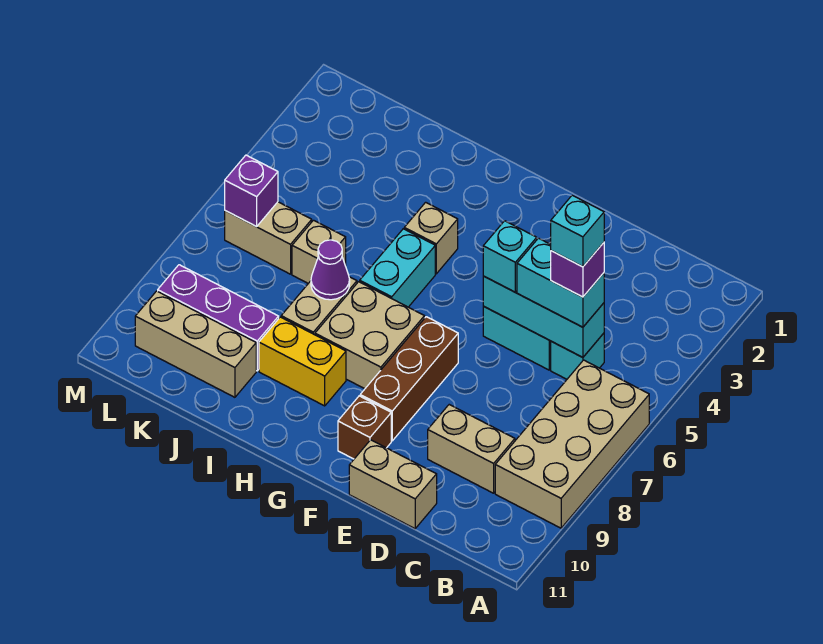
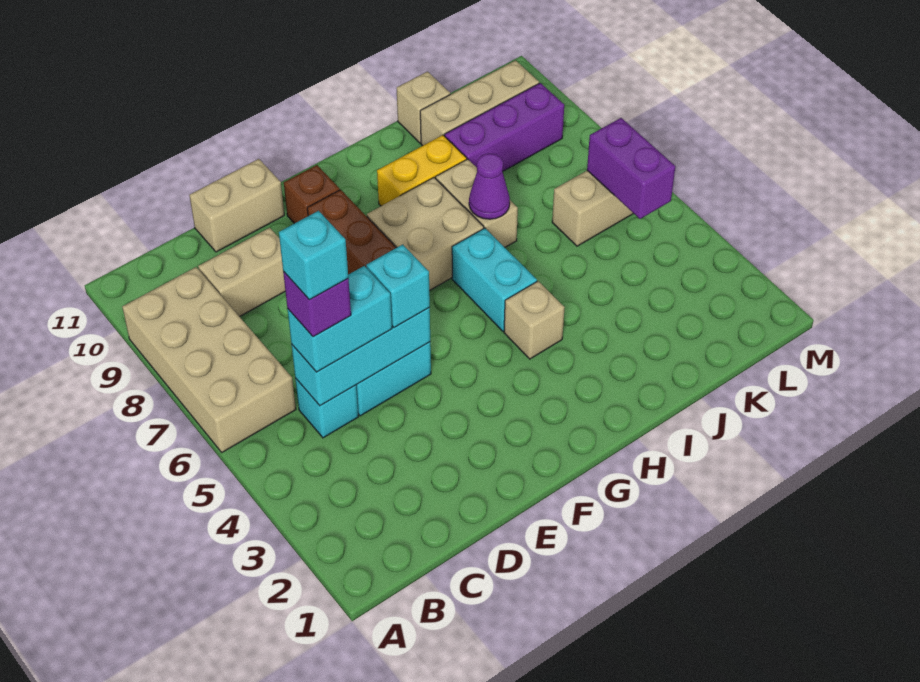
tan brick J6 level 1 -> tan brick J11 level 1
purple brick L6 level 2 -> purple brick L5:L6 level 2

